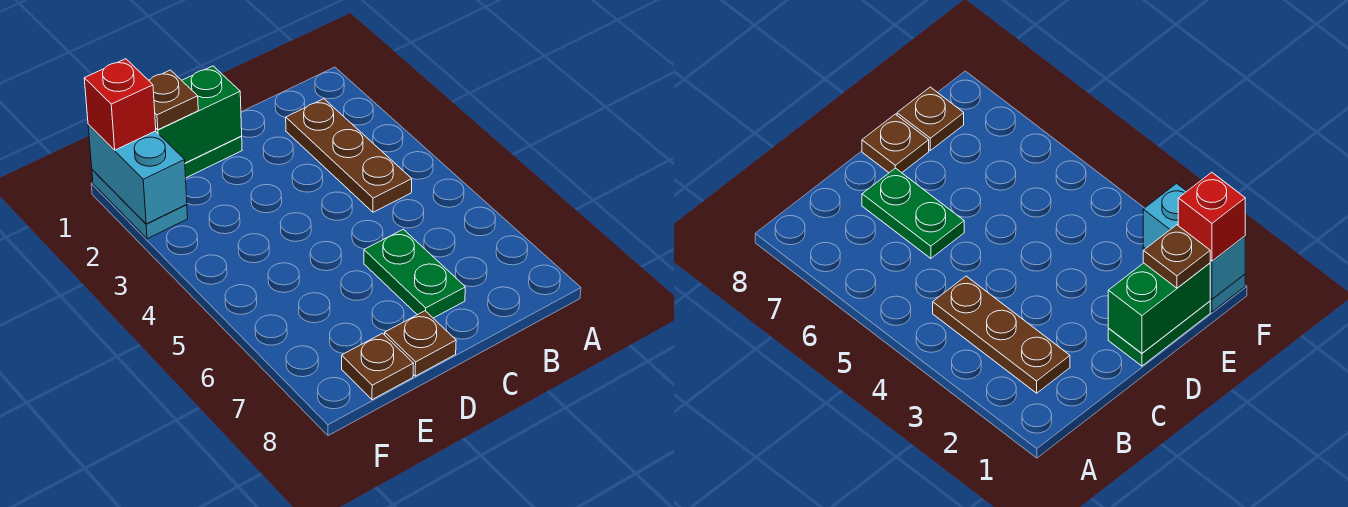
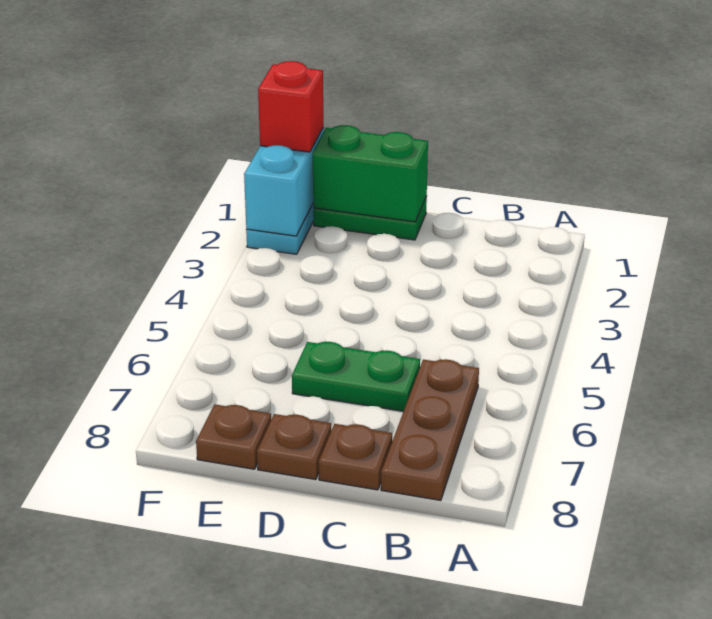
brown plate B2:B4 level 1 -> brown plate B6:B8 level 1
green plate C6:C7 level 1 -> green plate C6:D6 level 1
brown plate E1 level 3 -> brown plate C8 level 1

